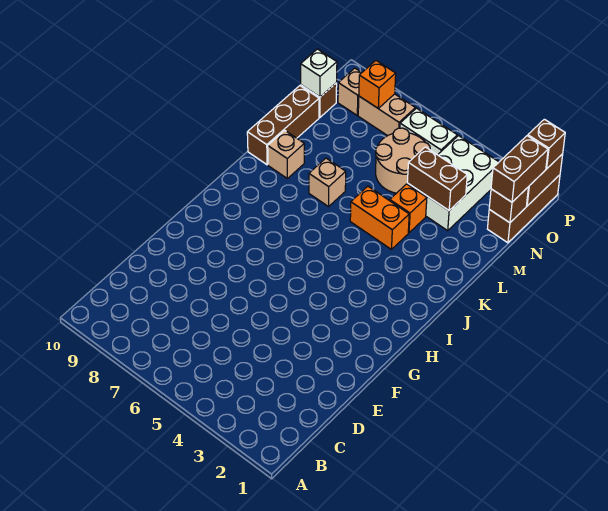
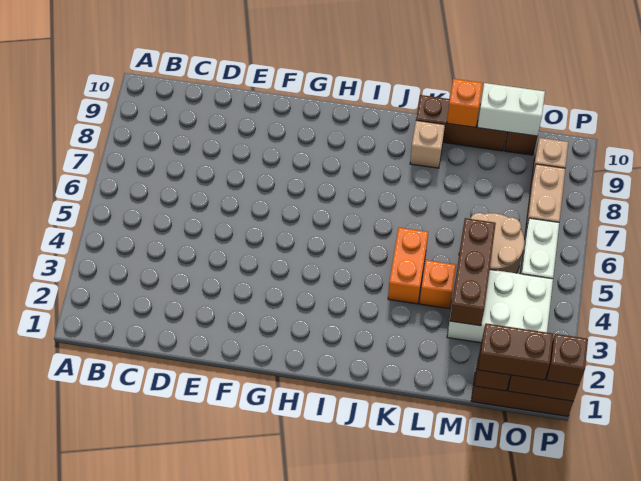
tan brick K7 level 1 -> none
brown brick M3:M4 level 2 -> brown brick M3:M5 level 2
white brick N10 level 2 -> white brick M10:N10 level 2
orange brick O8 level 2 -> orange brick L10 level 2

